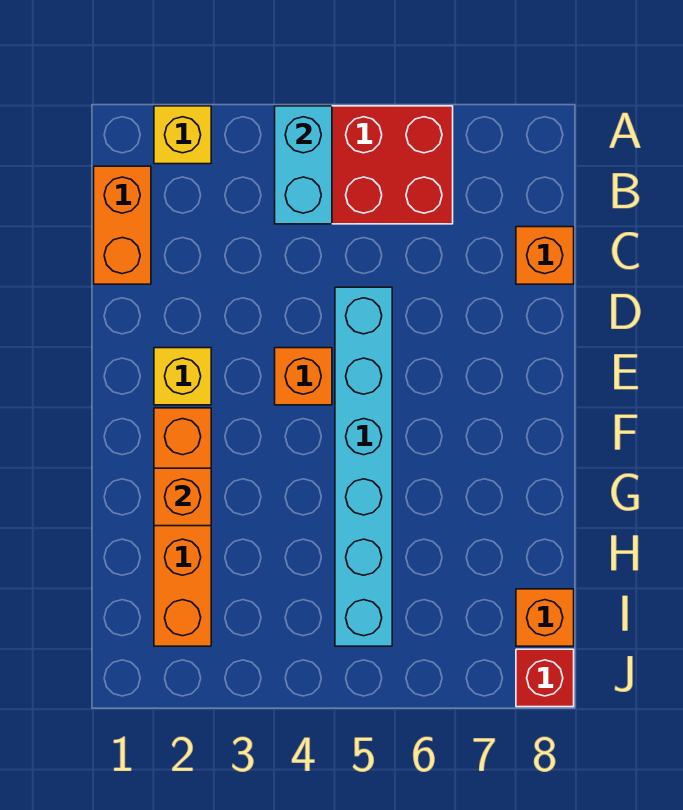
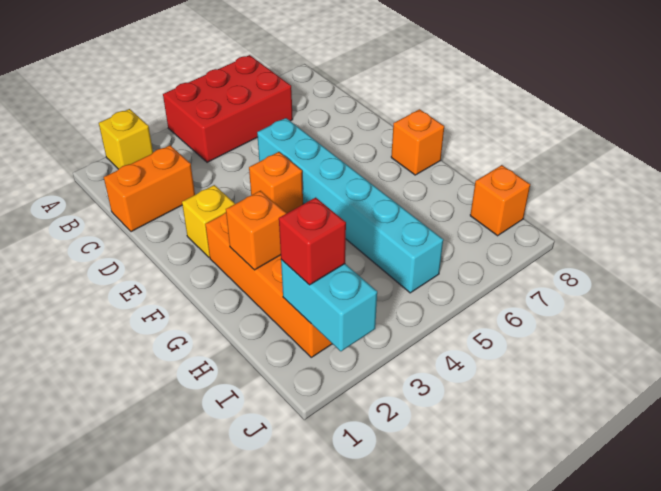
cyan brick A4:B4 level 2 -> cyan brick I2:J2 level 2
orange brick B1:C1 level 1 -> orange brick C1:C2 level 1
orange brick C8 level 1 -> orange brick F8 level 1
red brick J8 level 1 -> red brick I2 level 3

